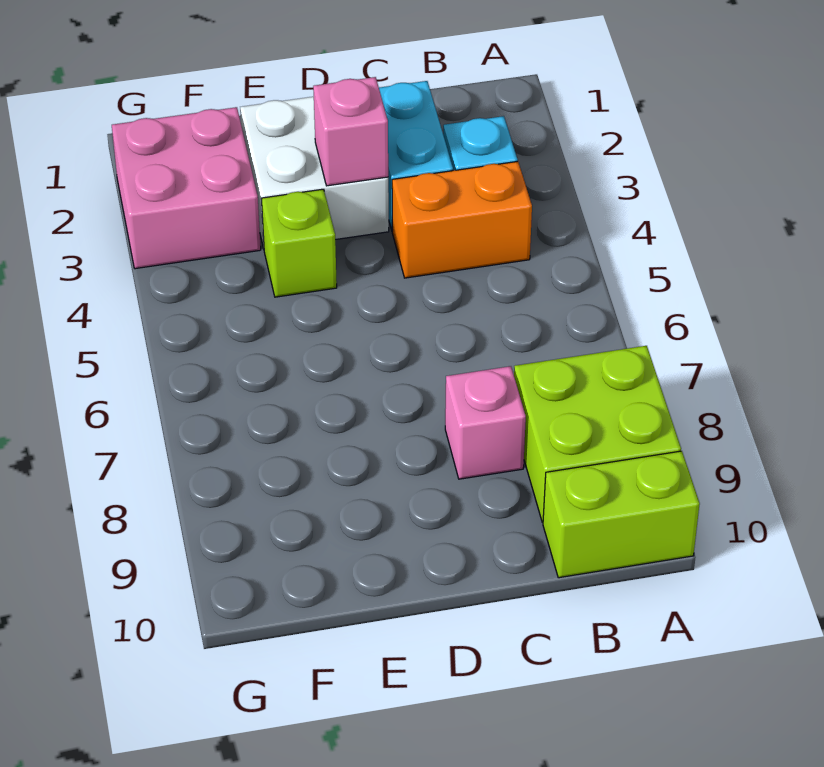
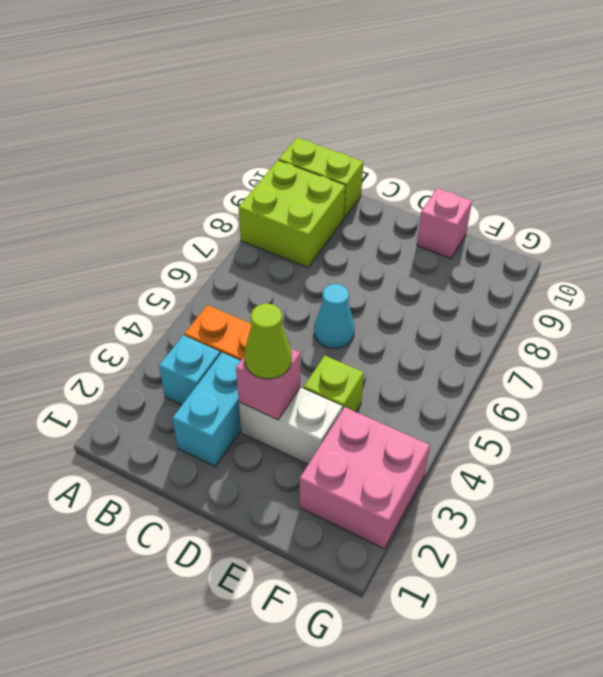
pink brick C8 level 1 -> pink brick E10 level 1
white brick D2:E3 level 1 -> white brick D3:E3 level 1
none -> lime cone D3 level 3
none -> cyan cone D6 level 1

